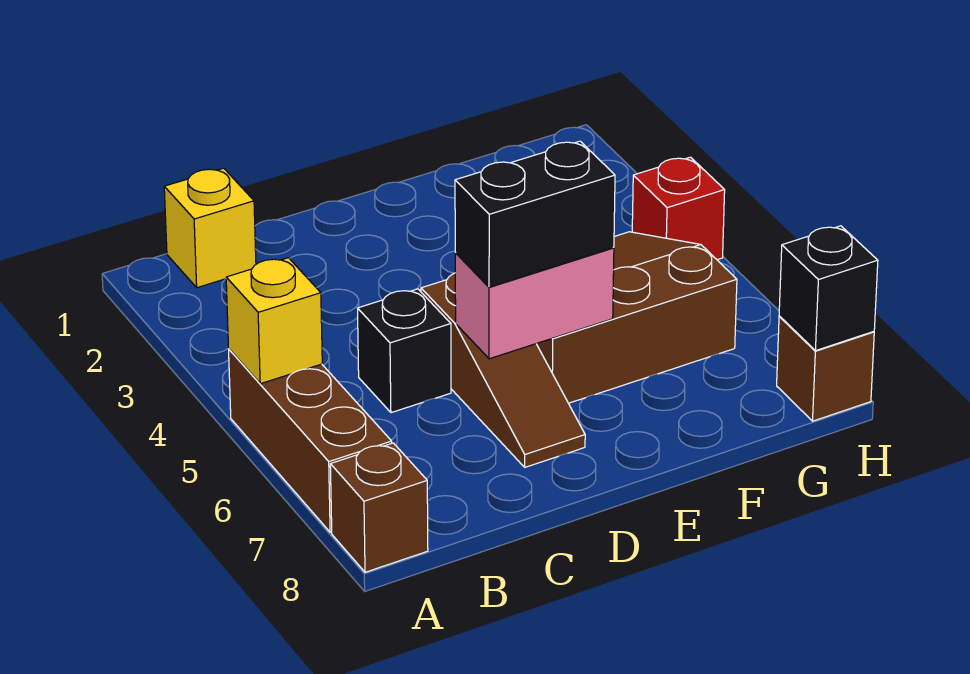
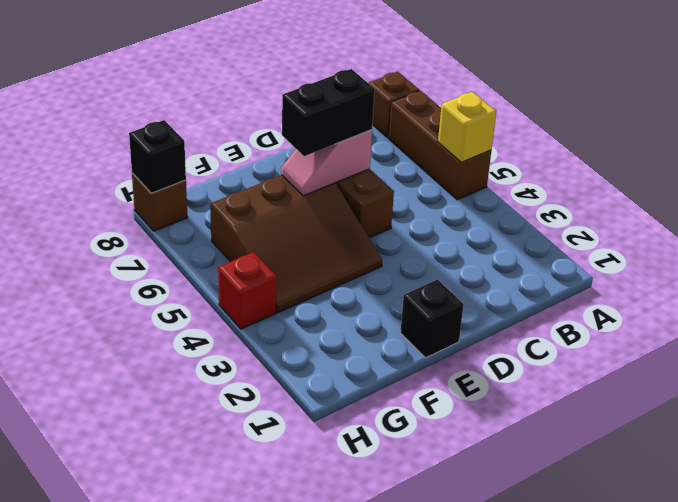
yellow brick B1 level 1 -> none
black brick C5 level 1 -> black brick E1 level 1
pink brick D6:E6 level 2 -> pink slope D6:E6 level 2 top D

